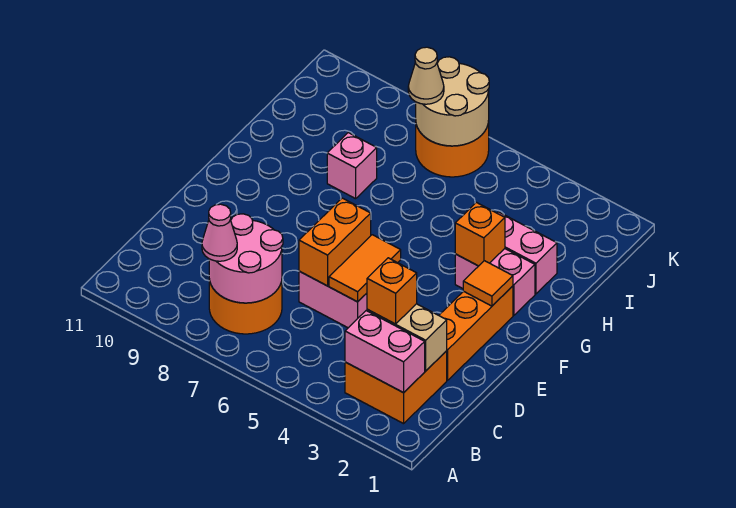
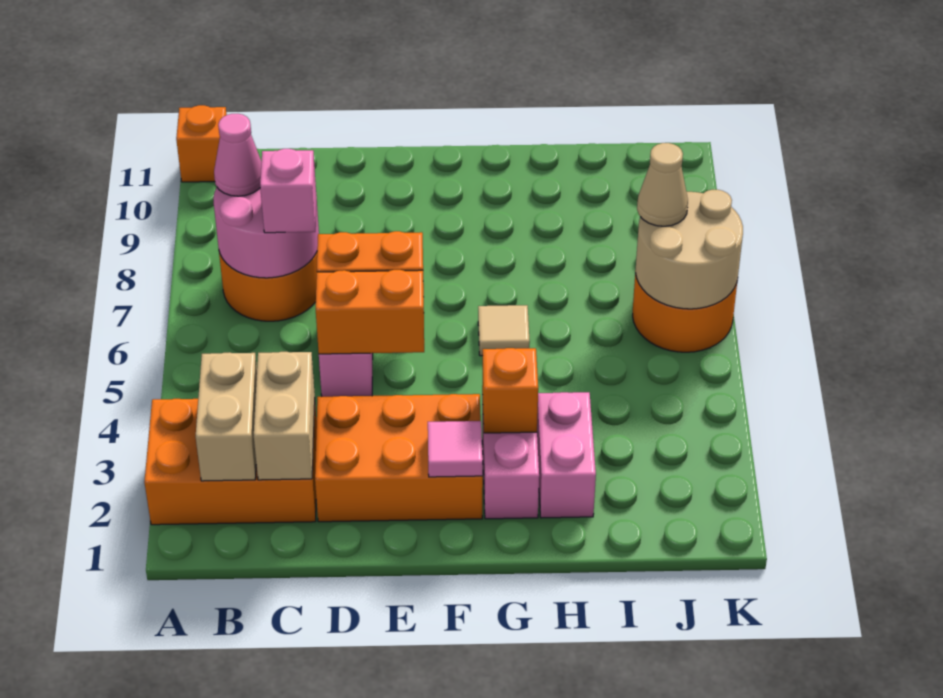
orange brick B2:C3 level 1 -> orange brick A2:C3 level 1
pink brick B2:B3 level 2 -> tan brick B2:B3 level 2
orange brick C3 level 3 -> orange brick A11 level 1
orange brick D2:F2 level 1 -> orange brick D2:F3 level 1
orange tile D5:E5 level 2 -> orange brick D5:E5 level 2
orange tile F2 level 2 -> pink tile F2 level 2
none -> tan tile G6 level 1
pink brick H8 level 1 -> pink brick C7 level 3

